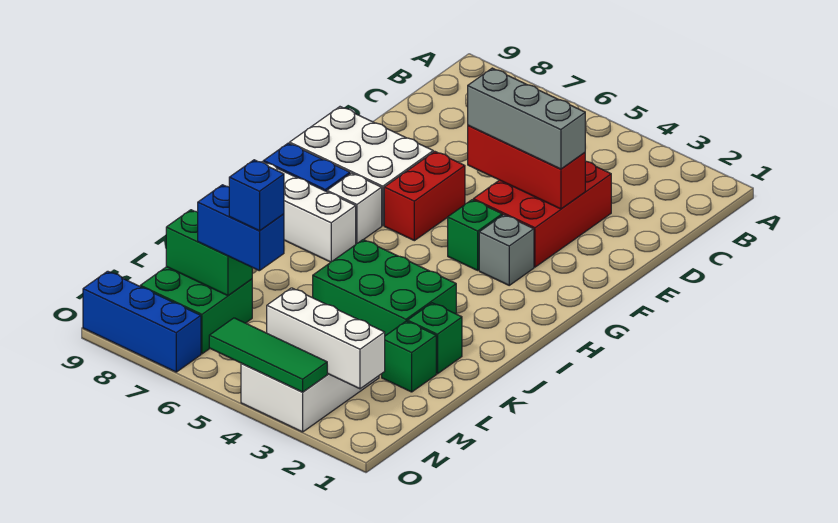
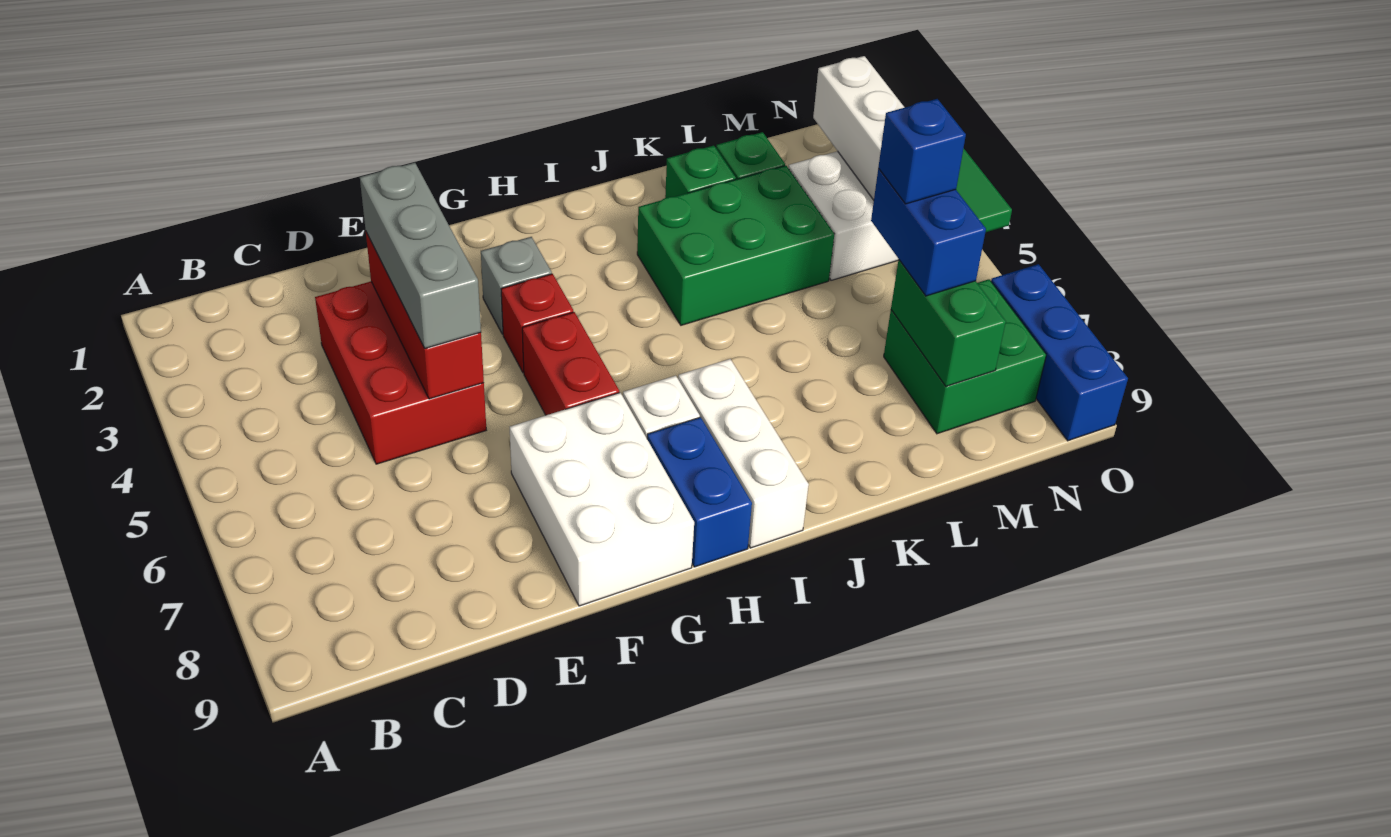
red brick D3:F4 level 1 -> red brick D3:E5 level 1
red brick F6:G6 level 1 -> red brick G5:G6 level 1
green brick G4 level 1 -> red brick G4 level 1
green brick J3:K5 level 1 -> green brick J3:L4 level 1

